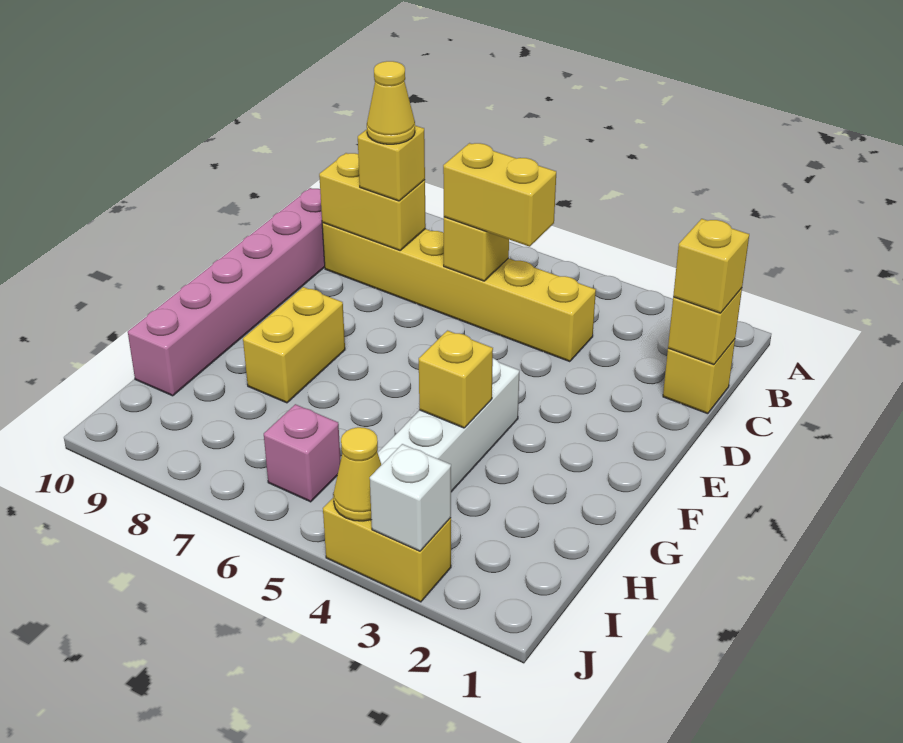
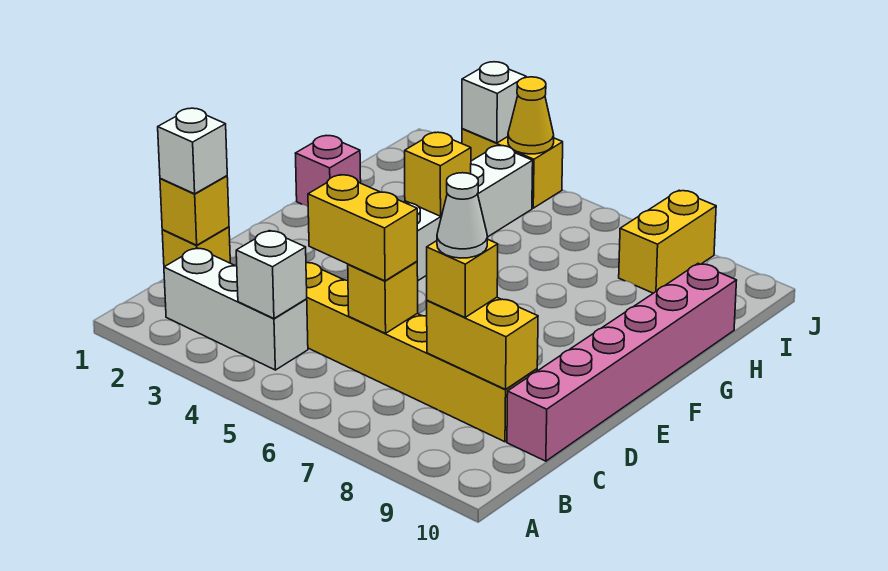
none -> white brick B2:B4 level 1
none -> white brick B4 level 2
yellow brick C1 level 3 -> white brick C1 level 3
yellow cone C8 level 4 -> white cone C8 level 4
yellow brick F8:G8 level 1 -> yellow brick I8:J8 level 1
pink brick I6 level 1 -> pink brick G1 level 1

